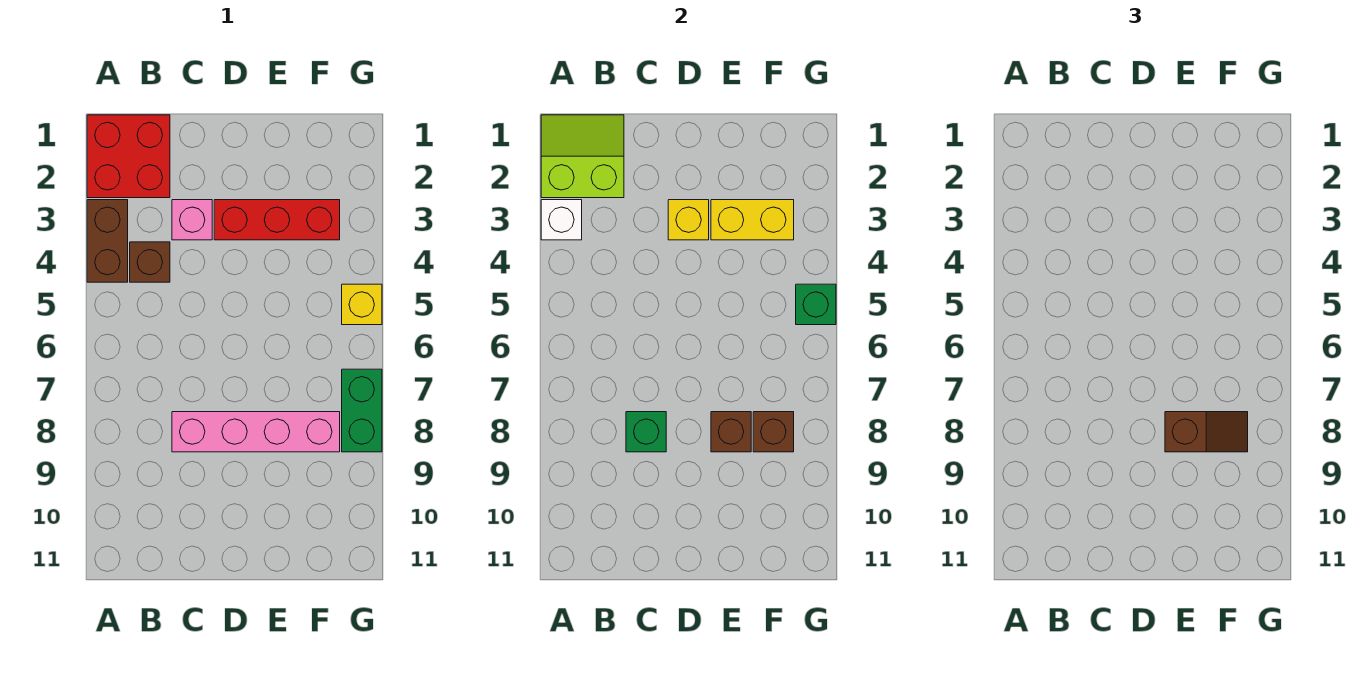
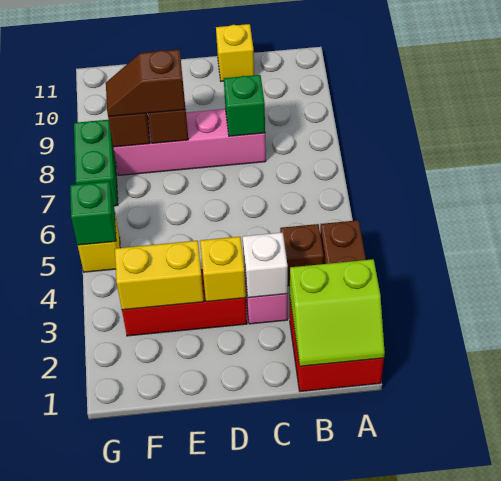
white brick A3 level 2 -> white brick C3 level 2
none -> yellow brick C11 level 1

